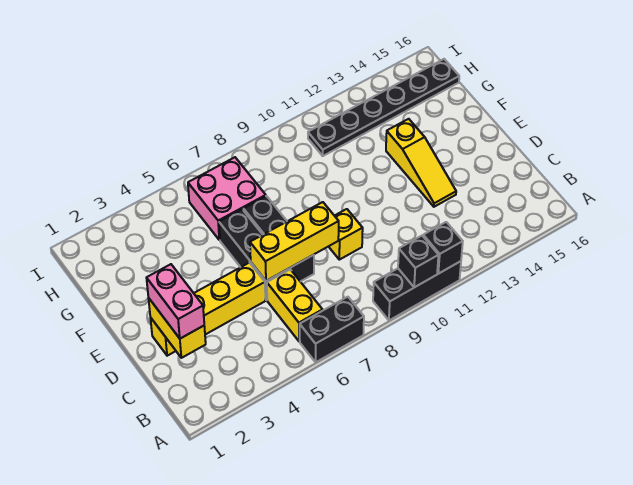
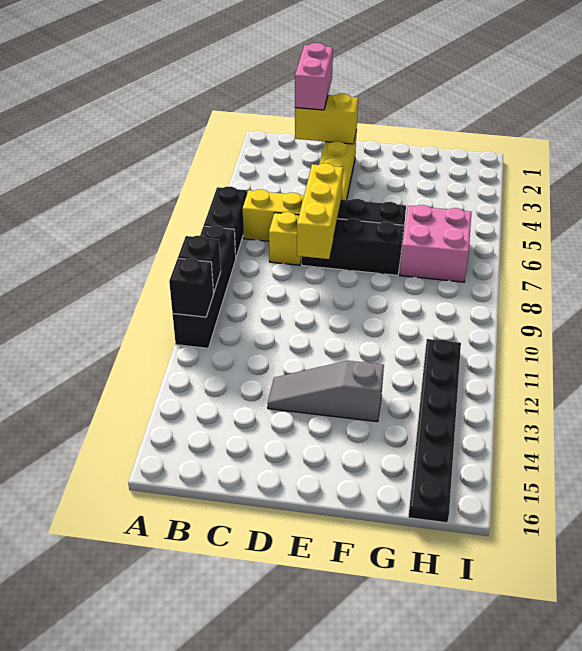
black brick A9:A11 level 1 -> black brick A8:A11 level 1
pink brick C2:D2 level 3 -> pink brick C1:C2 level 3
yellow brick D9 level 1 -> yellow brick C7 level 1
yellow slope D13:F13 level 1 top F -> grey slope D13:F13 level 1 top F

